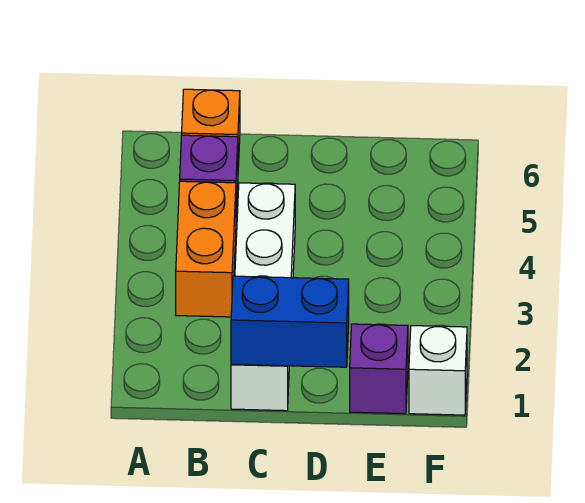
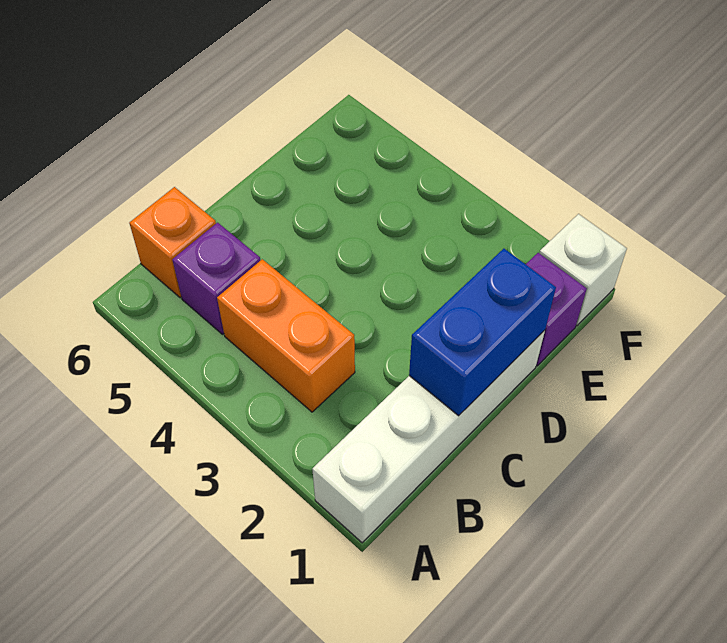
white brick C1:C4 level 1 -> white brick A1:D1 level 1

